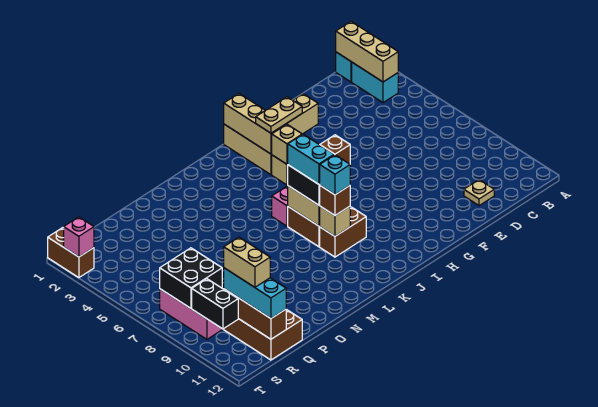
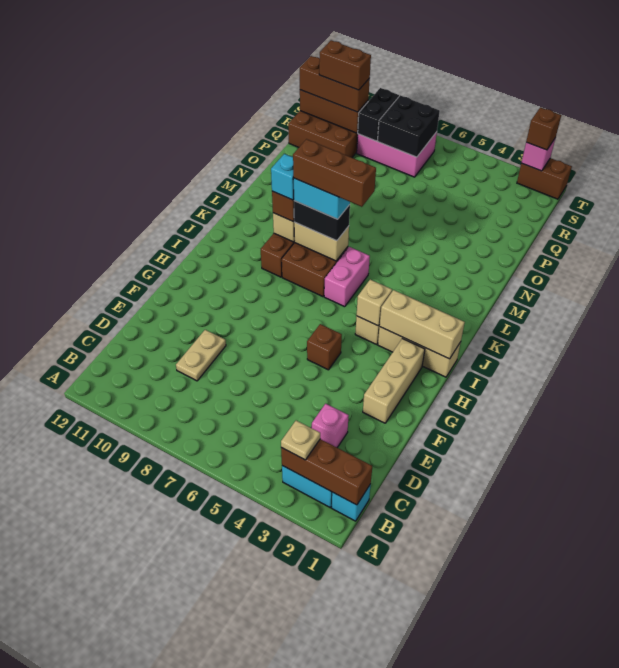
tan brick B1:B3 level 2 -> brown brick B1:B3 level 2
none -> pink brick D3 level 1
tan plate D11 level 1 -> tan plate B3 level 3
tan plate H3:I3 level 3 -> tan plate D9:E9 level 1
none -> brown brick K6:K8 level 5
cyan brick R10:R12 level 3 -> brown brick R10:R12 level 3
tan brick R10:R11 level 4 -> brown brick R10:R11 level 4
black brick S9:S10 level 2 -> black brick R9:S9 level 2
none -> brown brick T2 level 3

